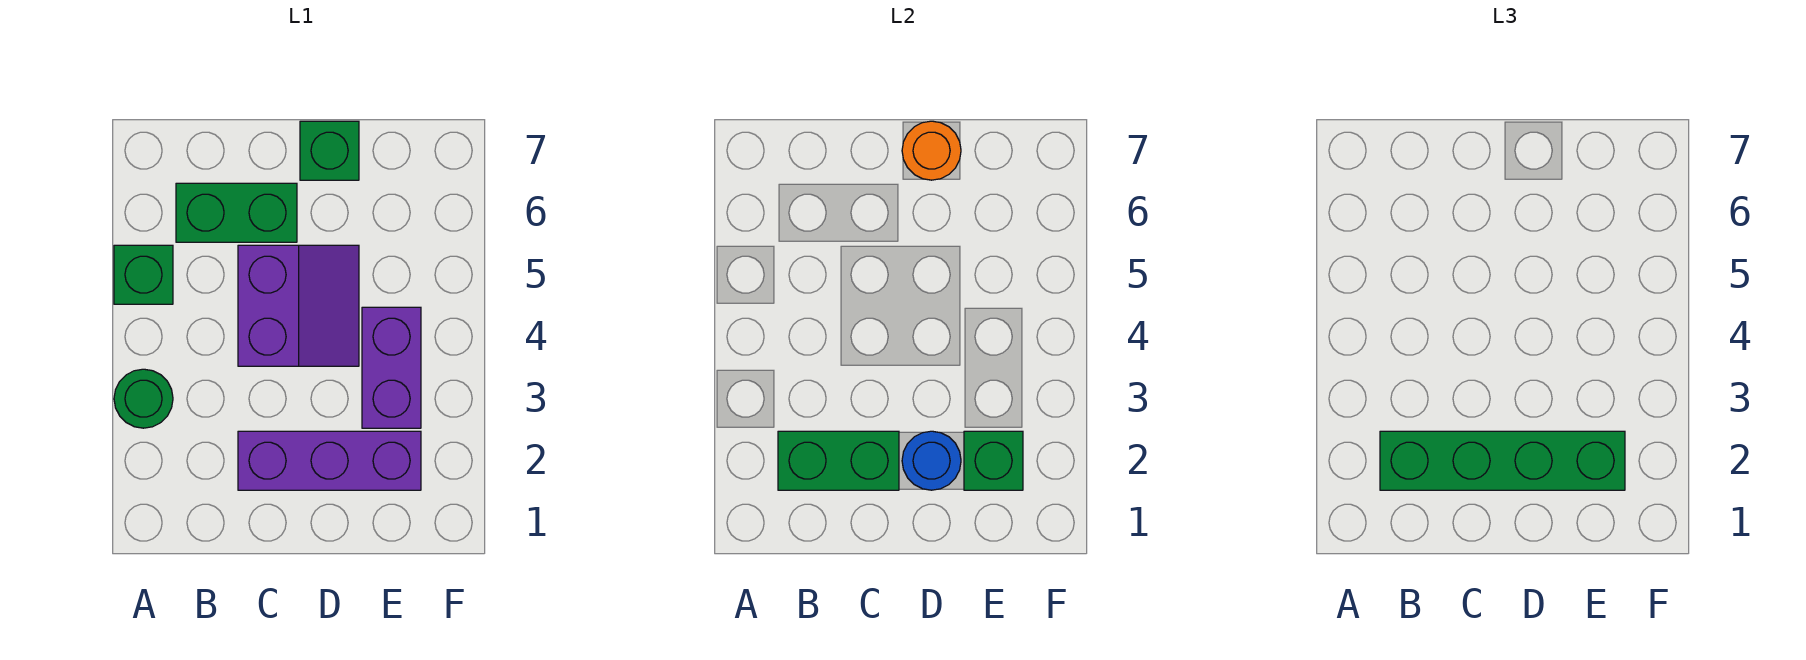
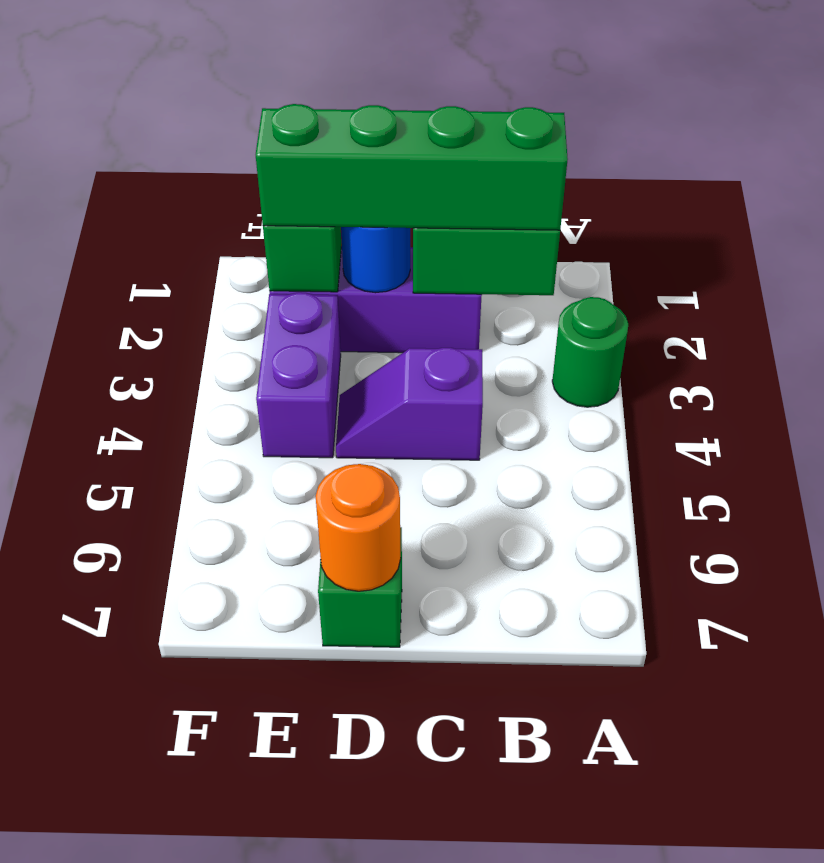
green brick A5 level 1 -> none
green brick B6:C6 level 1 -> none
purple slope C4:D5 level 1 top C -> purple slope C4:D4 level 1 top C

